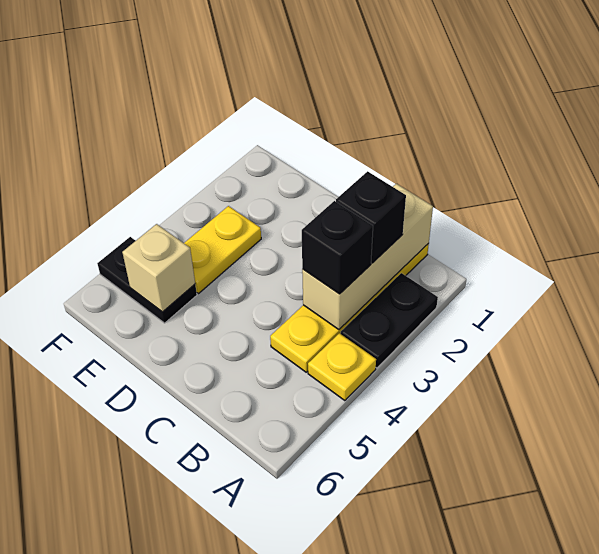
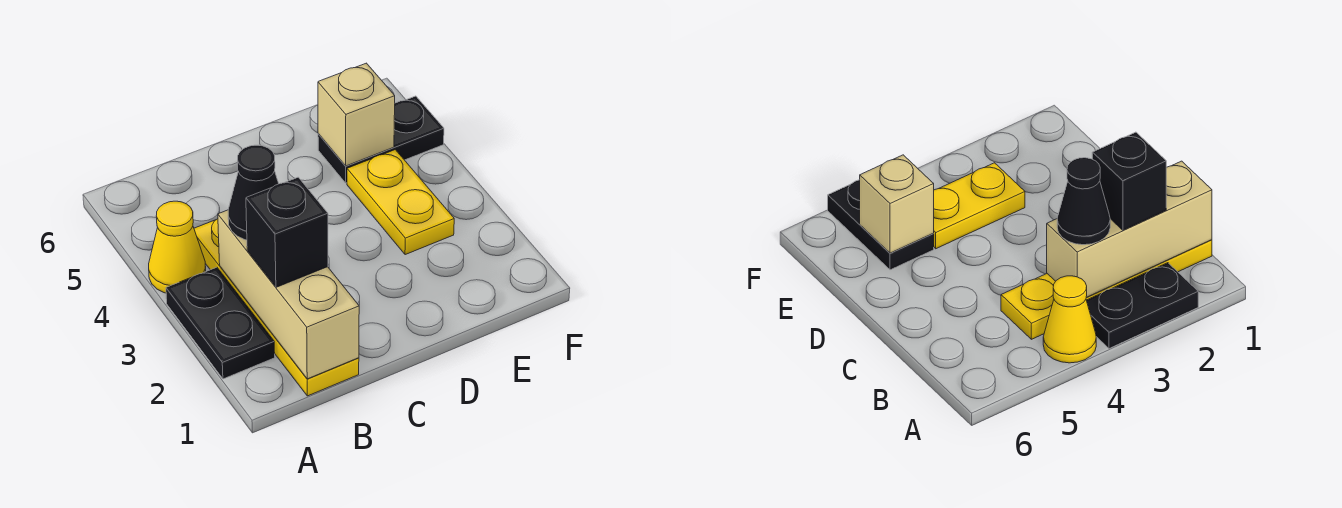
yellow plate A4 level 1 -> yellow cone A4 level 1
black brick B3 level 3 -> black cone B3 level 3

